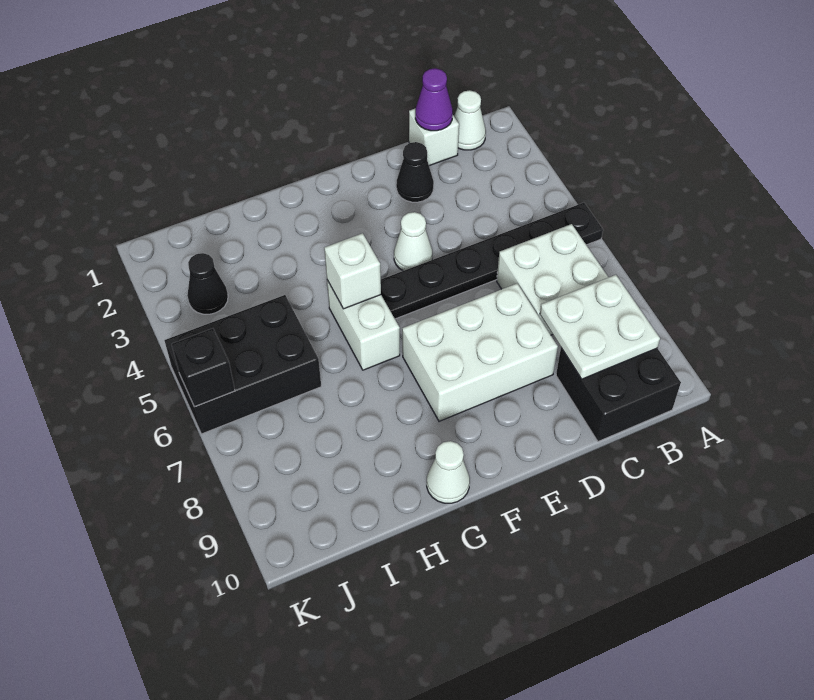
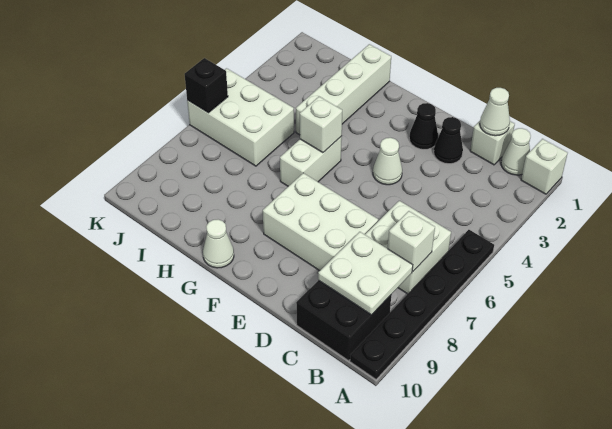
none -> white brick A1 level 1
black plate A5:F5 level 1 -> black plate A5:A10 level 1
none -> white brick B7 level 2
purple cone C1 level 2 -> white cone C1 level 2
none -> white brick H1:H4 level 1
black brick I5:K6 level 1 -> white brick I5:K6 level 1
black cone J3 level 1 -> black cone E2 level 1

